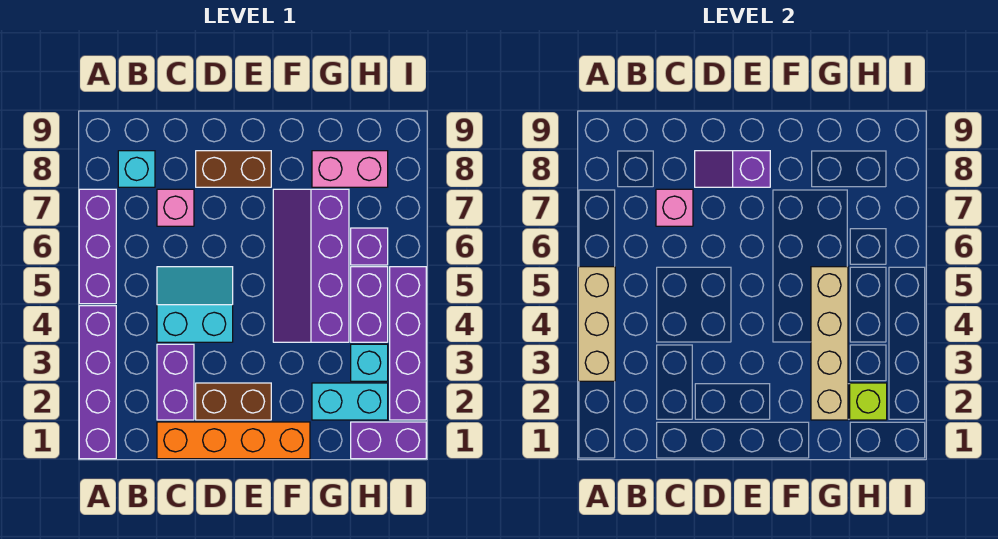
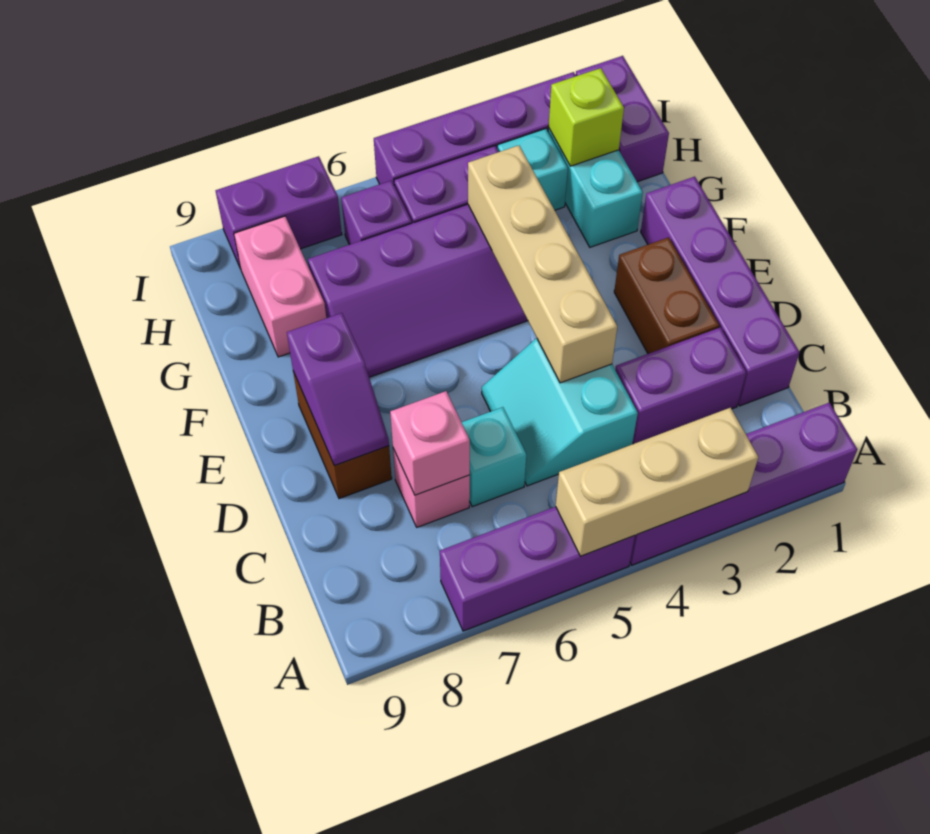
cyan brick B8 level 1 -> cyan brick C6 level 1
orange brick C1:F1 level 1 -> purple brick C1:F1 level 1
tan brick G2:G5 level 2 -> tan brick D4:G4 level 2
none -> purple brick I7:I8 level 1

